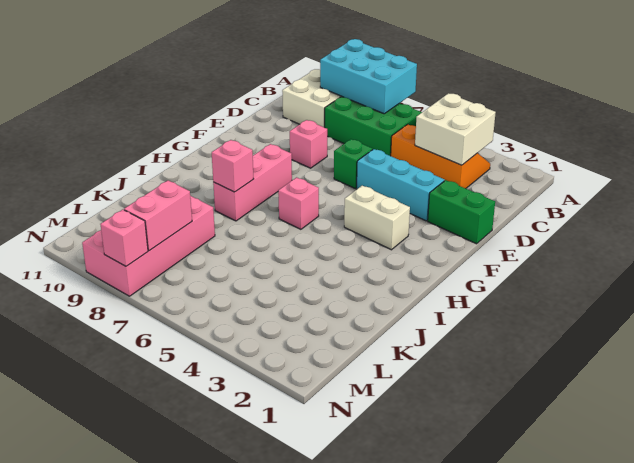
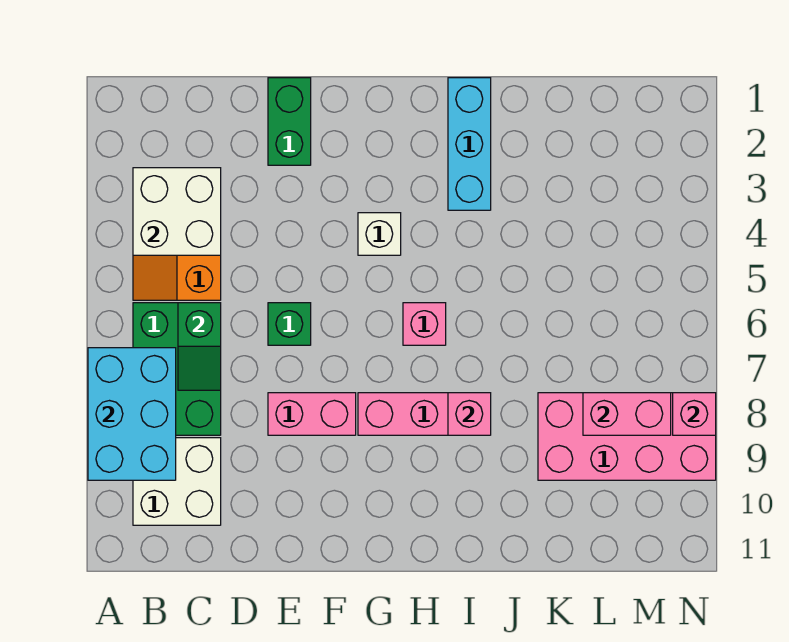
none -> green slope C6:C7 level 2 top 6
cyan brick E3:E5 level 1 -> cyan brick I1:I3 level 1
pink brick E8 level 1 -> pink brick E8:F8 level 1
white brick G3:G4 level 1 -> white brick G4 level 1

